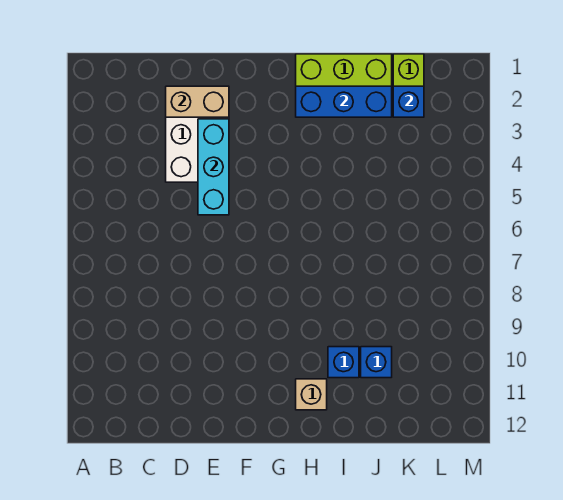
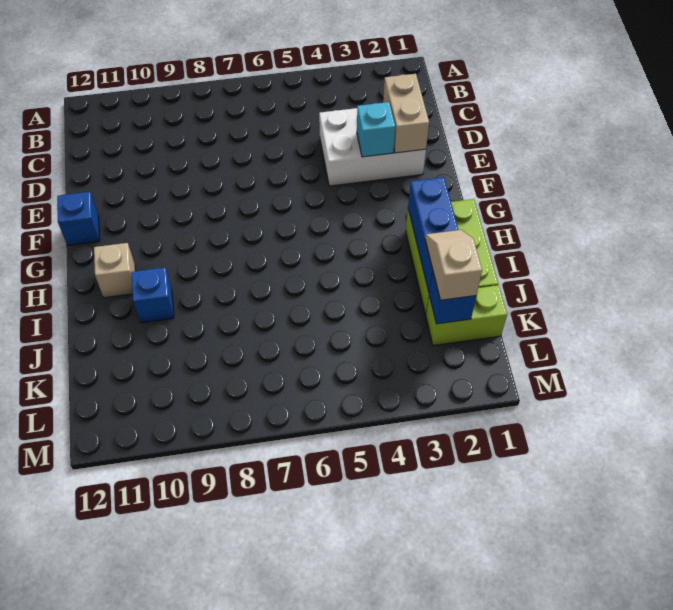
cyan brick E3:E5 level 2 -> cyan brick E3 level 2
none -> tan slope J2:K2 level 3 top K
blue brick J10 level 1 -> blue brick F12 level 1

